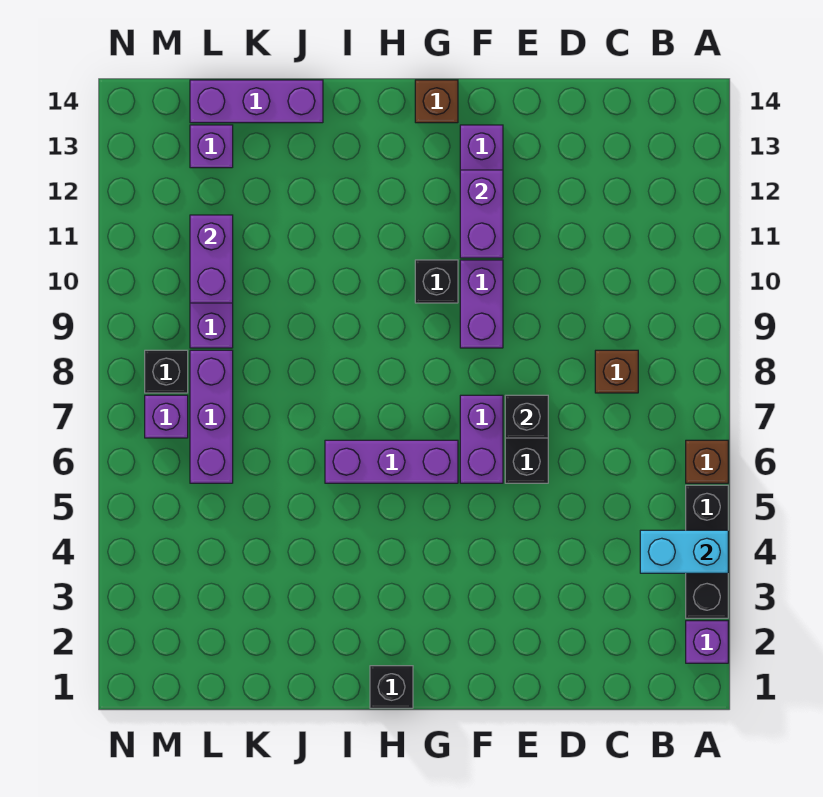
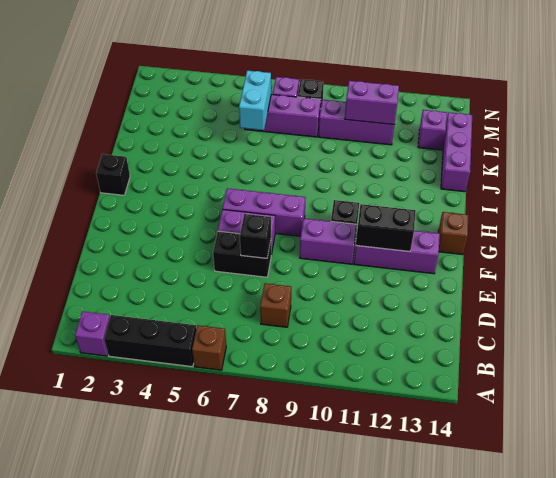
cyan brick A4:B4 level 2 -> cyan brick K6:L6 level 2
purple brick F11:F12 level 2 -> black brick F11:F12 level 2
purple brick G6:I6 level 1 -> purple brick G6:G8 level 1

